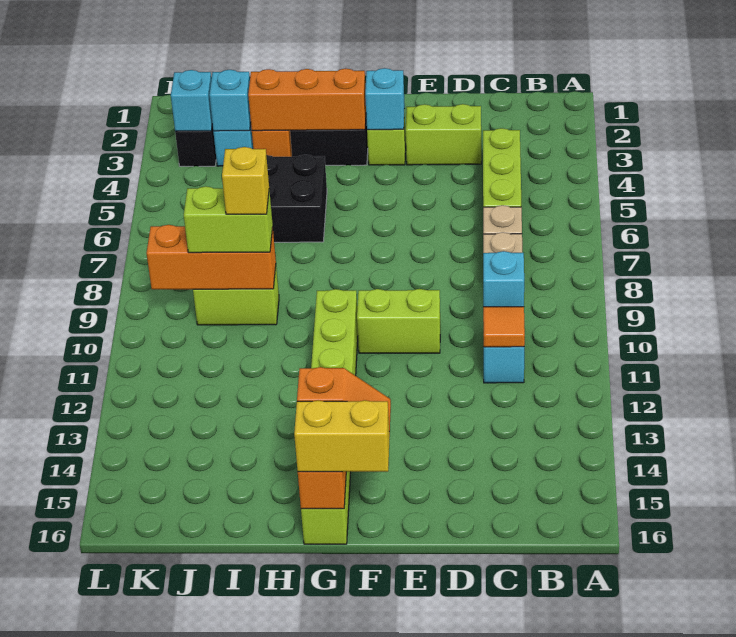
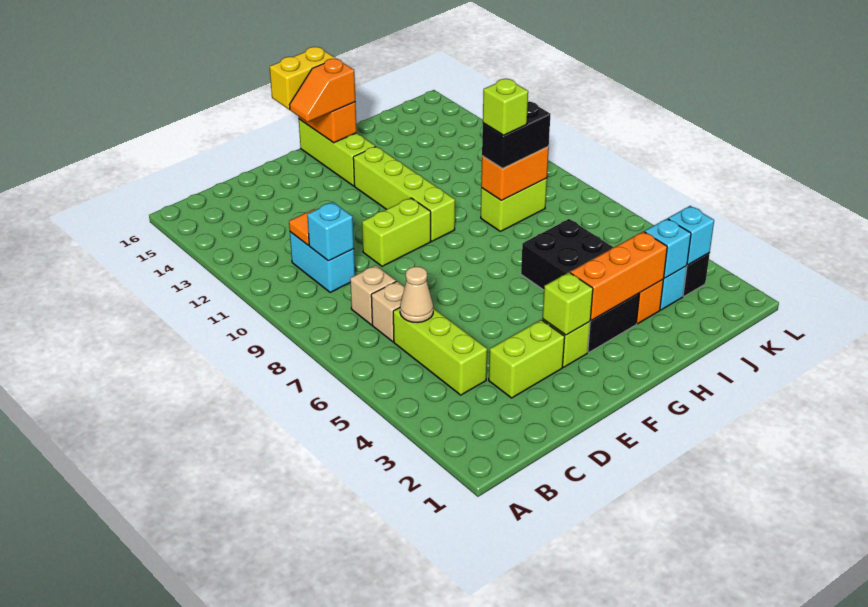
none -> tan cone C6 level 2
cyan brick F3 level 2 -> lime brick F3 level 2
orange brick I9:K9 level 2 -> orange brick I9:J9 level 2
lime brick I9:J9 level 3 -> black brick I9:J9 level 3
yellow brick I9 level 4 -> lime brick I9 level 4

